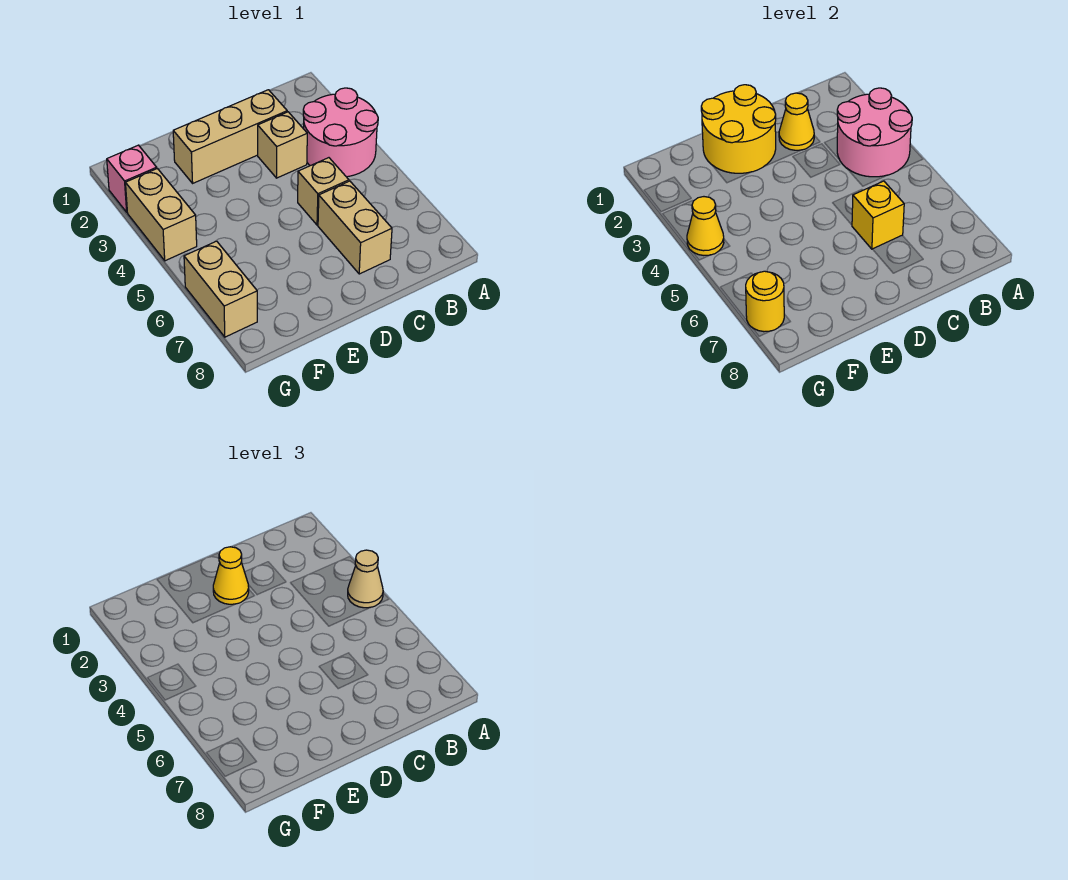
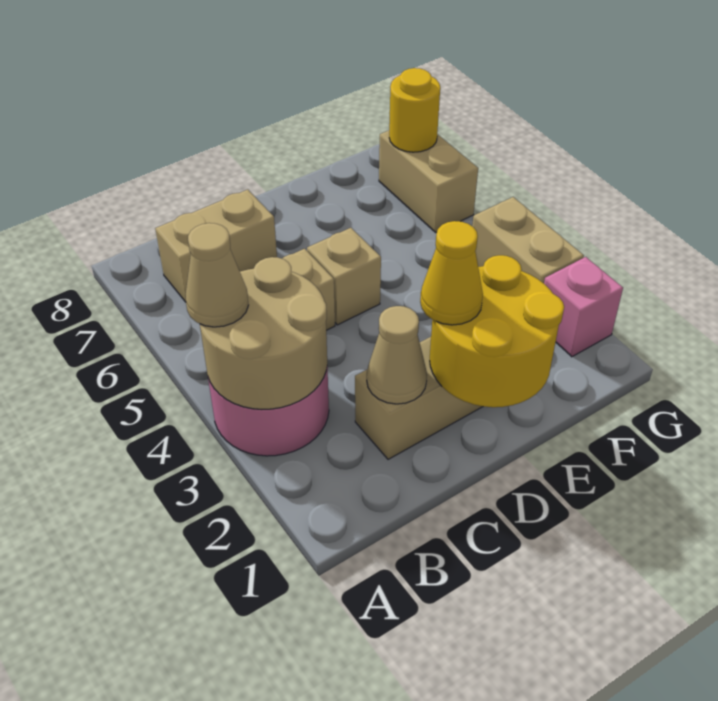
pink round brick A3:B4 level 2 -> tan round brick A3:B4 level 2
yellow cone C2 level 2 -> tan cone C2 level 2
tan brick C3 level 1 -> tan brick D5 level 1
tan brick C6:C7 level 1 -> tan brick B7:C7 level 1
yellow brick C6 level 2 -> none
yellow cone G4 level 2 -> none

